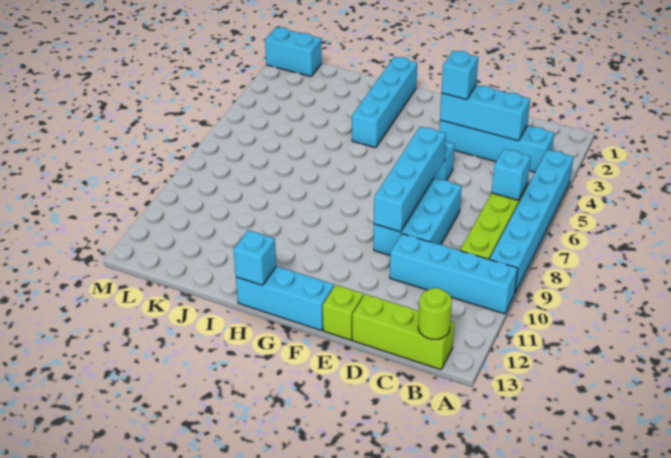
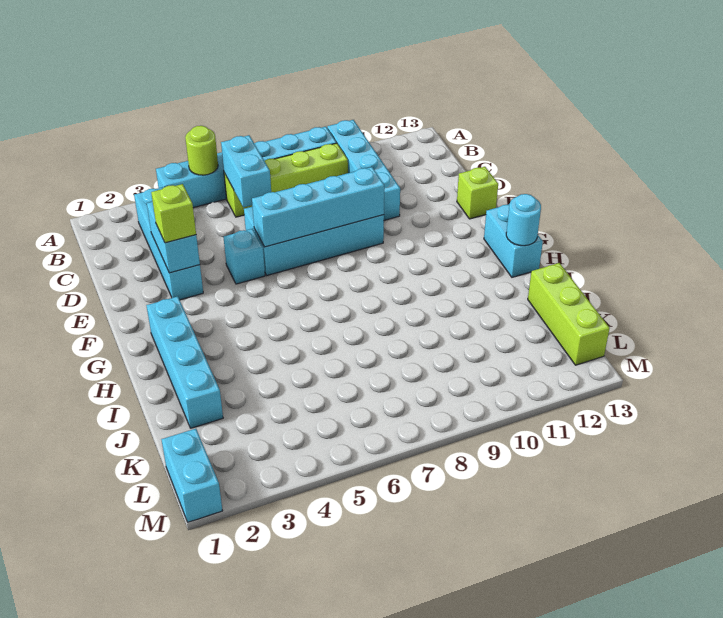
cyan brick B6 level 2 -> cyan brick B6:C6 level 2
lime brick B13:D13 level 1 -> lime brick J13:L13 level 1
lime round brick B13 level 2 -> lime round brick A5 level 2
cyan brick C3:E3 level 2 -> cyan brick D3:E3 level 2
cyan brick D7:E9 level 1 -> cyan brick D6:E9 level 1
cyan brick E3 level 3 -> lime brick E3 level 3
cyan brick F13:H13 level 1 -> cyan brick G13:H13 level 1
cyan brick H1:H4 level 1 -> cyan brick G2:J2 level 1
cyan brick H13 level 2 -> cyan round brick H13 level 2

